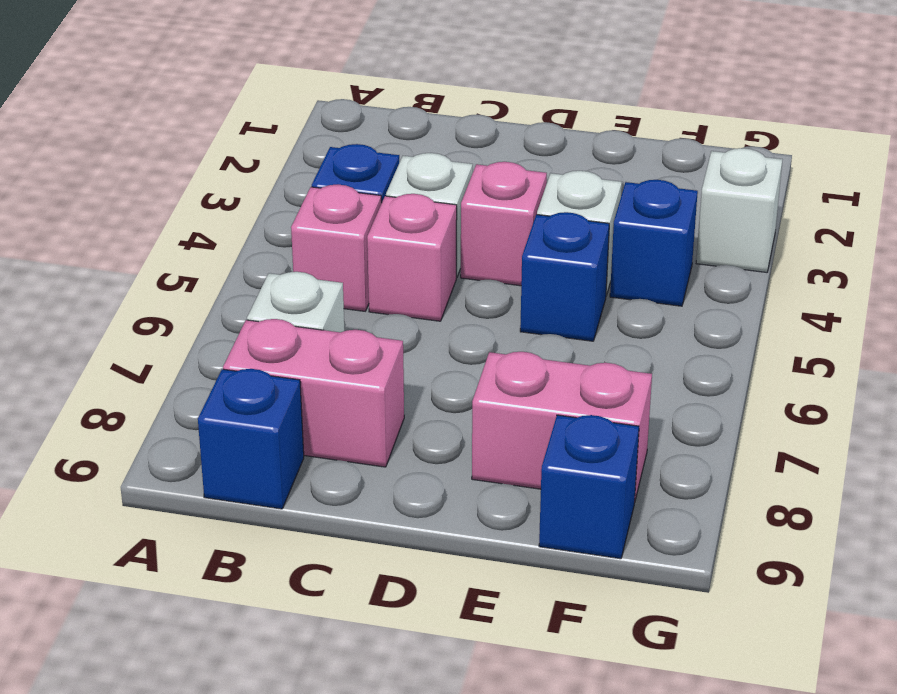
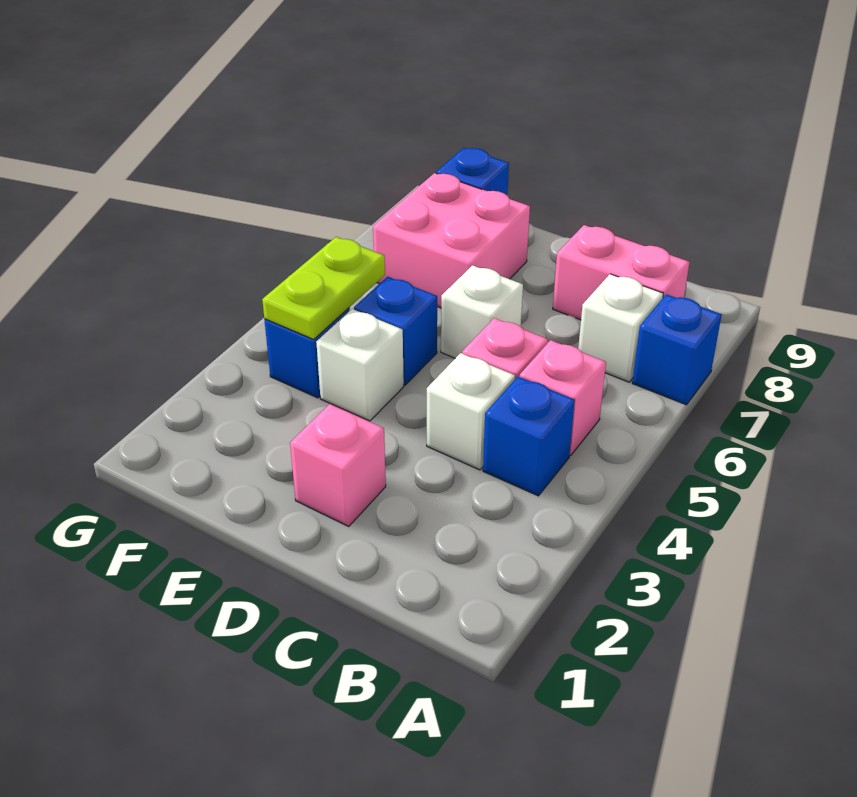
blue brick B9 level 1 -> blue brick A7 level 1
pink brick D4 level 1 -> pink brick D2 level 1
pink brick E8:F8 level 1 -> pink brick E7:F8 level 1
none -> lime plate F4:F5 level 2
white brick G3 level 1 -> white brick D6 level 1

